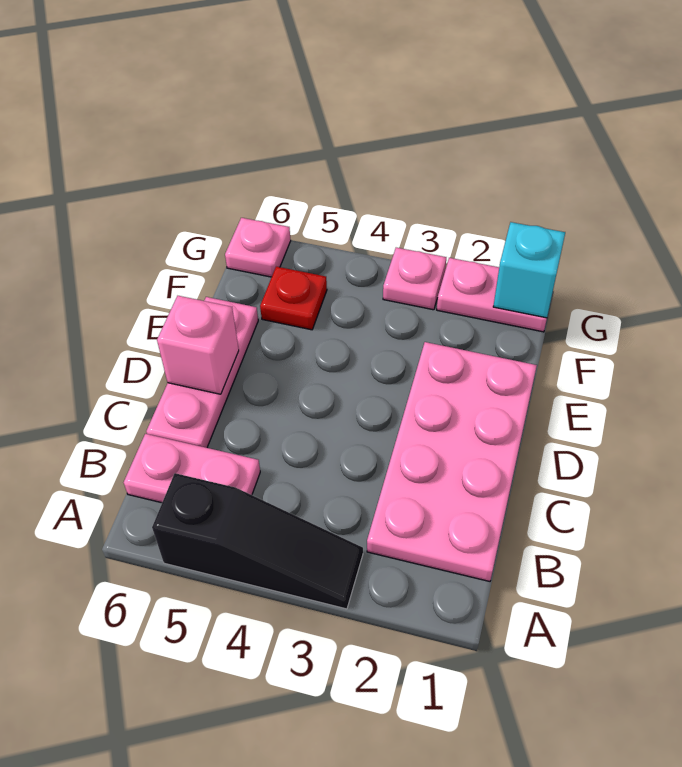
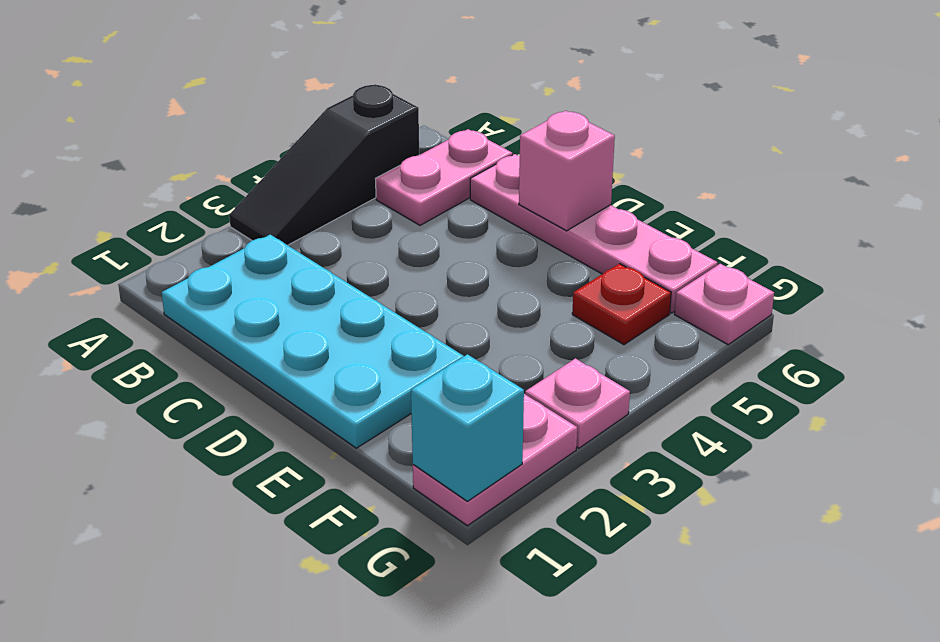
pink plate B1:E2 level 1 -> cyan plate B1:E2 level 1
pink plate C6:E6 level 1 -> pink plate C6:F6 level 1

